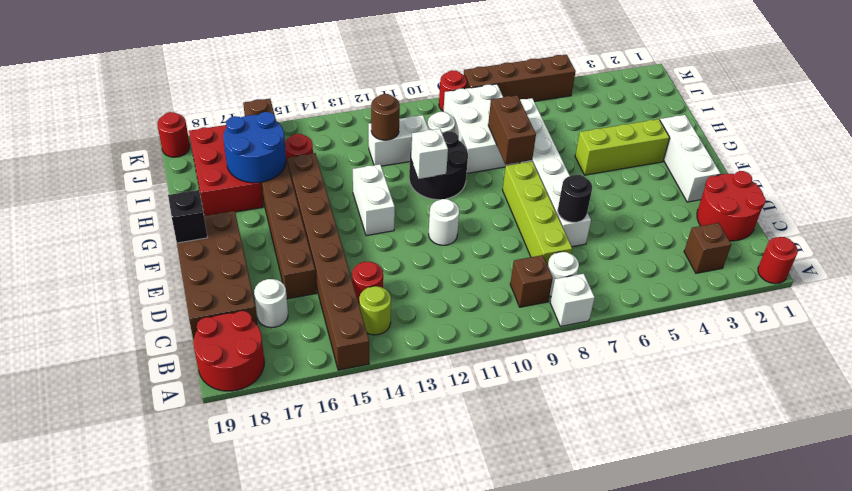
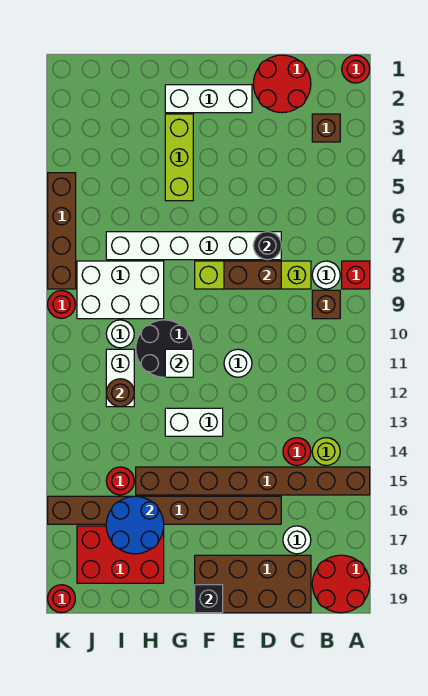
white brick A8 level 1 -> red brick A8 level 1
brown brick G8:H8 level 2 -> brown brick D8:E8 level 2

